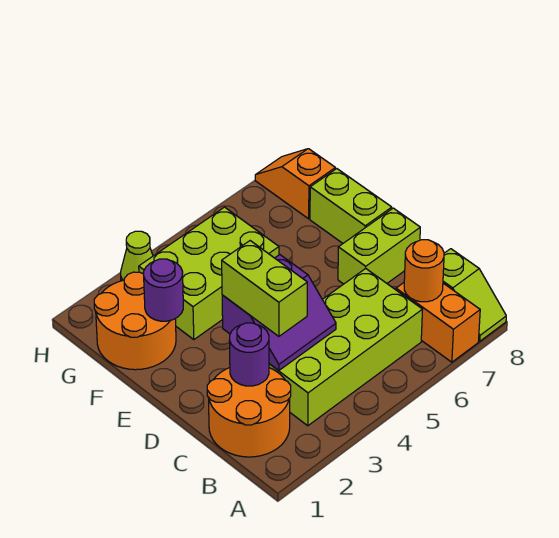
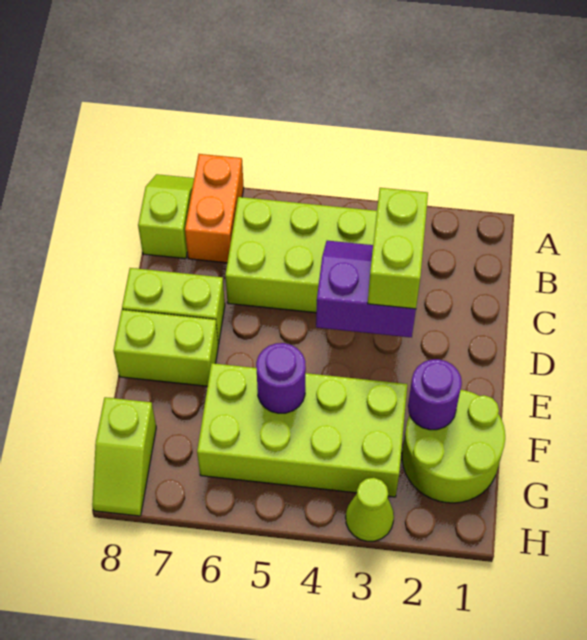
orange round brick B1:C2 level 1 -> none
orange round brick B7 level 2 -> none
purple round brick C2 level 2 -> purple round brick F5 level 2
lime brick E8:F8 level 1 -> lime brick E7:E8 level 1
orange round brick F1:G2 level 1 -> lime round brick F1:G2 level 1
lime brick F3:G5 level 1 -> lime brick F3:G6 level 1
orange slope G8:H8 level 1 top G -> lime slope G8:H8 level 1 top G

